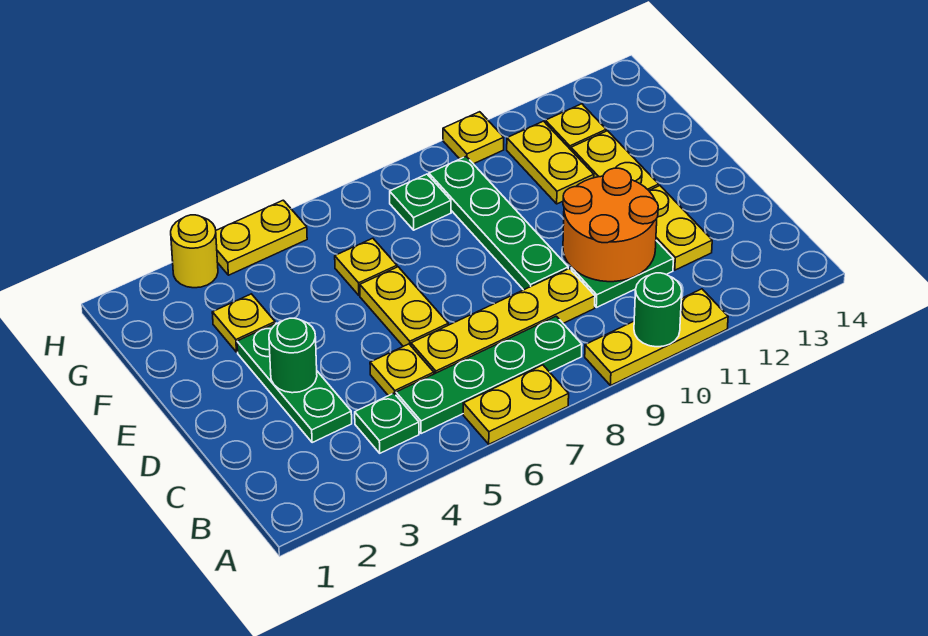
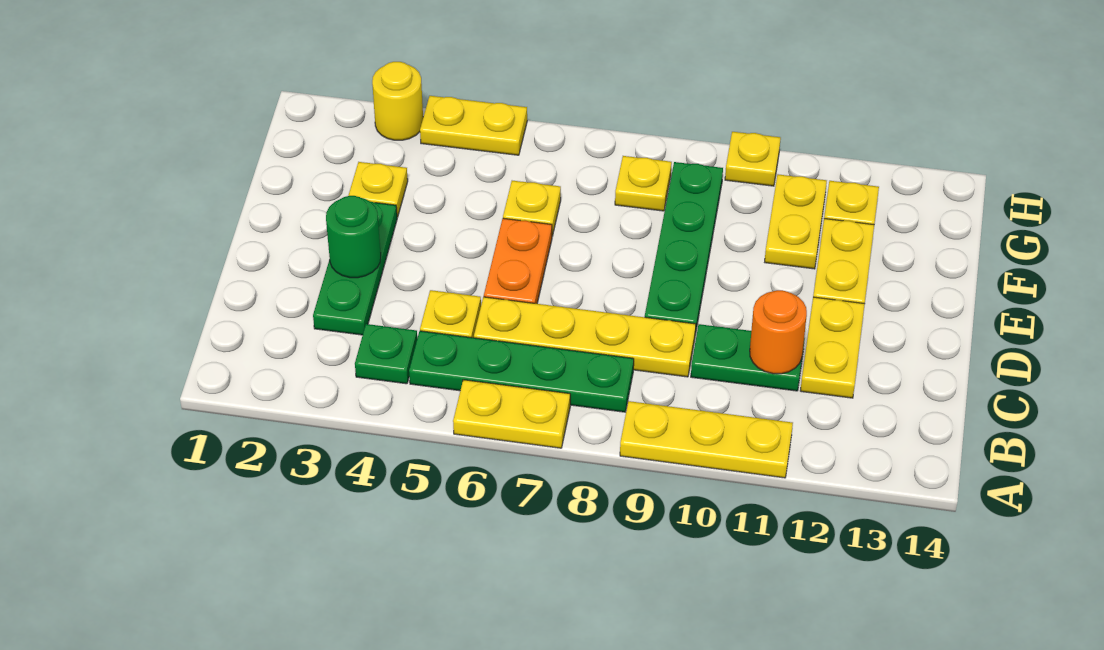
green round brick A10 level 2 -> none
orange round brick C10:D11 level 2 -> orange round brick C11 level 2
yellow plate D6:E6 level 1 -> orange plate D6:E6 level 1
green plate G8 level 1 -> yellow plate G8 level 1

